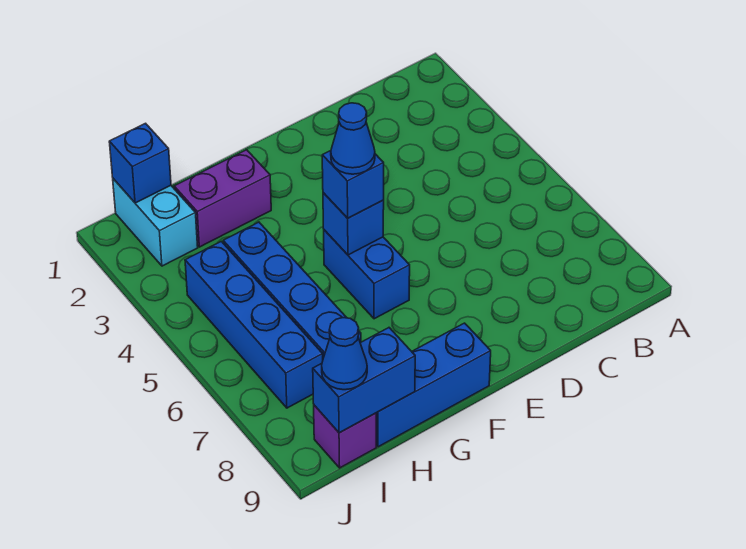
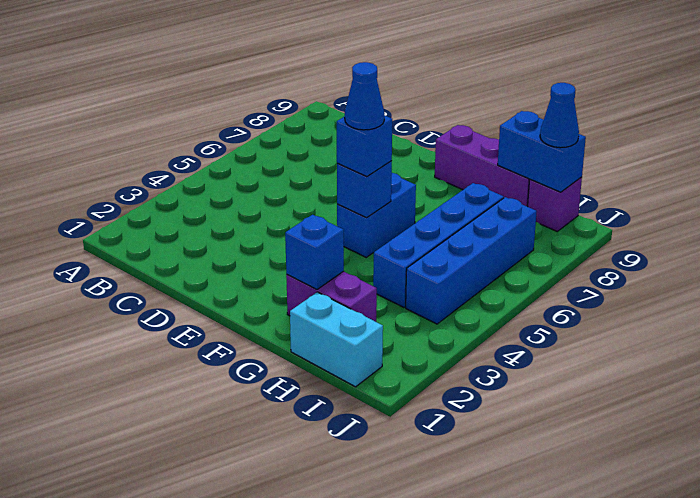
blue brick F9:H9 level 1 -> purple brick F9:H9 level 1
cyan brick I1:I2 level 1 -> cyan brick H1:I1 level 1
blue brick I1 level 2 -> blue brick G2 level 2

